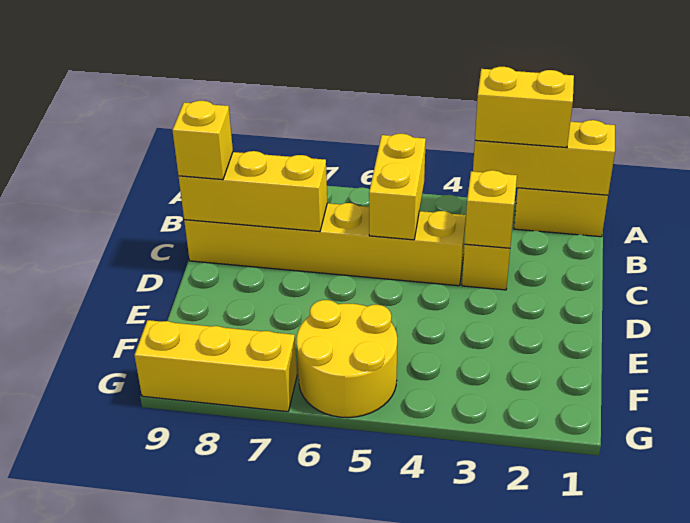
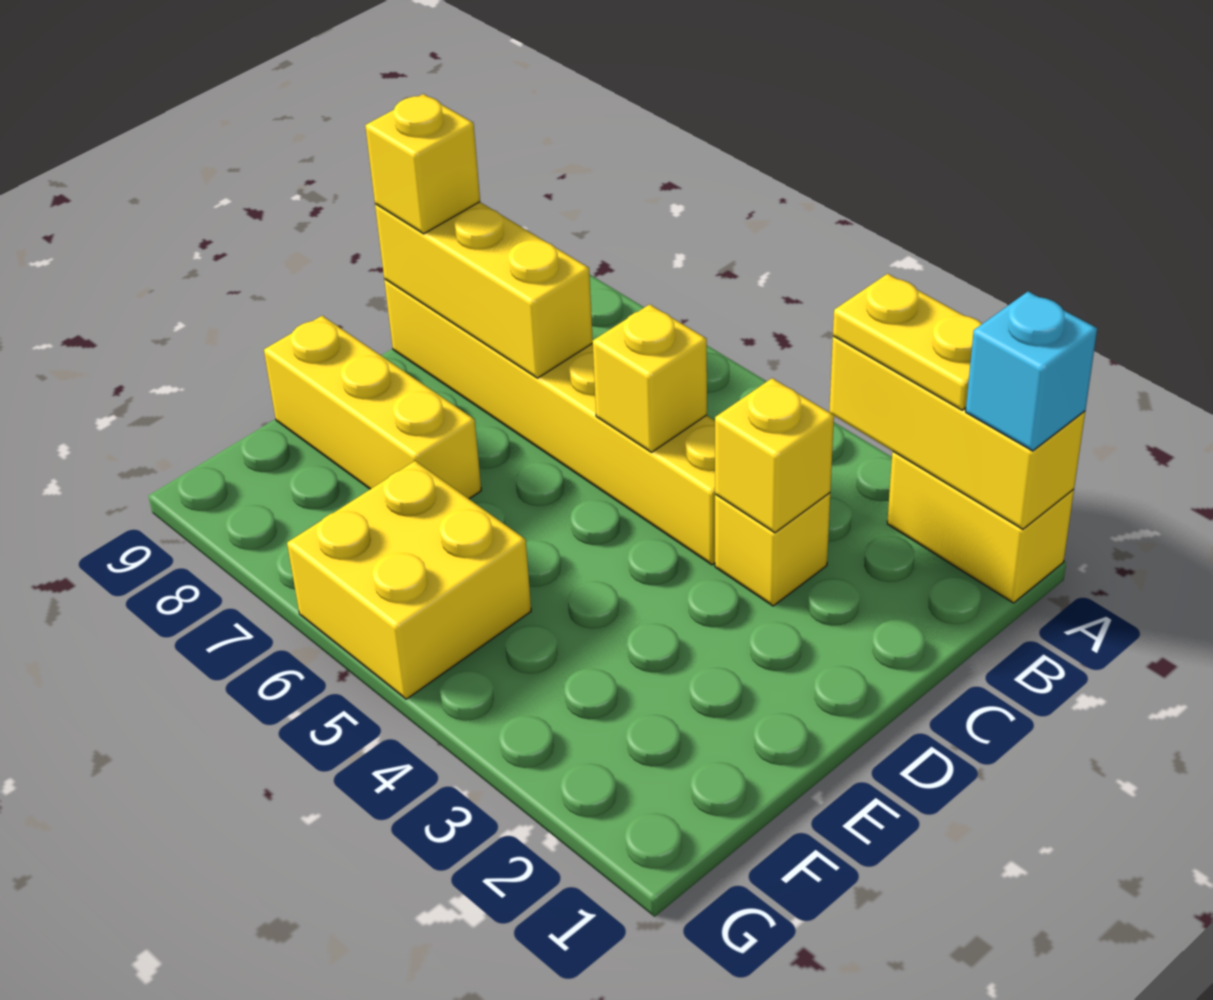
none -> cyan brick A1 level 3
yellow brick A2:A3 level 3 -> yellow plate A2:A3 level 3
yellow brick B5:C5 level 2 -> yellow brick C5 level 2
yellow round brick F5:G6 level 1 -> yellow brick F5:G6 level 1
yellow brick G7:G9 level 1 -> yellow brick E7:E9 level 1

